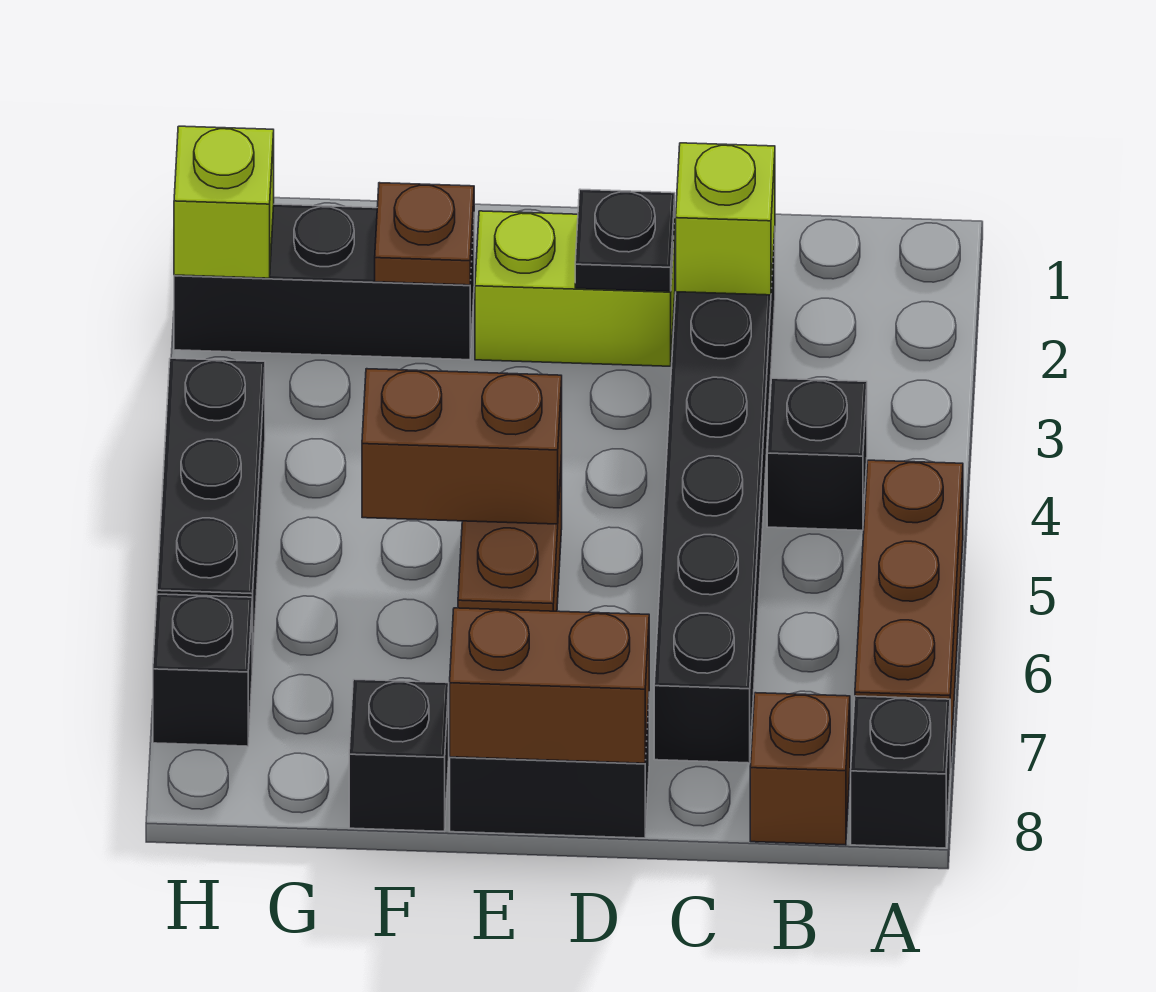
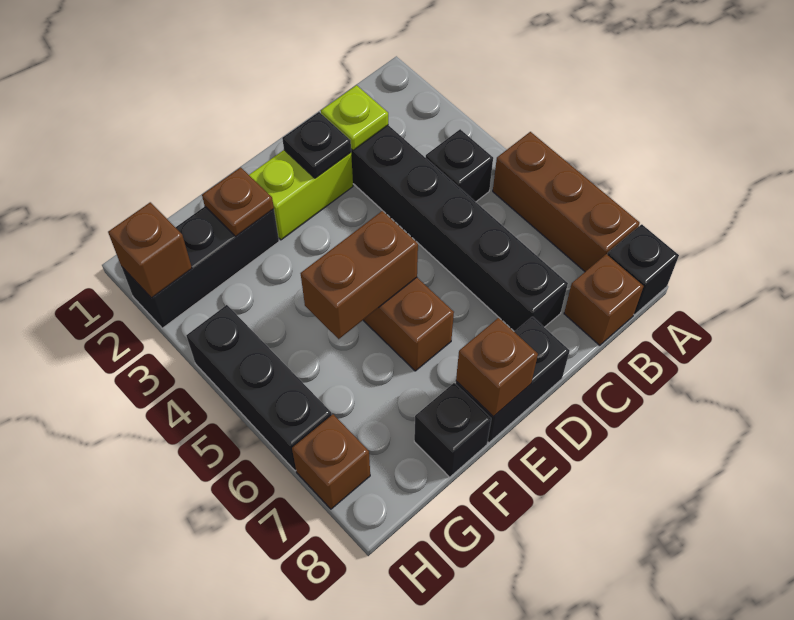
lime brick C2 level 2 -> lime plate C2 level 2
brown brick D8:E8 level 2 -> brown brick E8 level 2
lime brick H2 level 2 -> brown brick H2 level 2
black brick H7 level 1 -> brown brick H7 level 1

